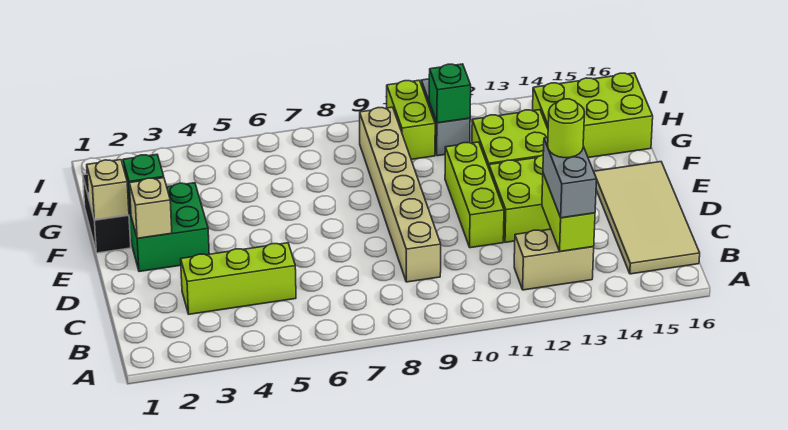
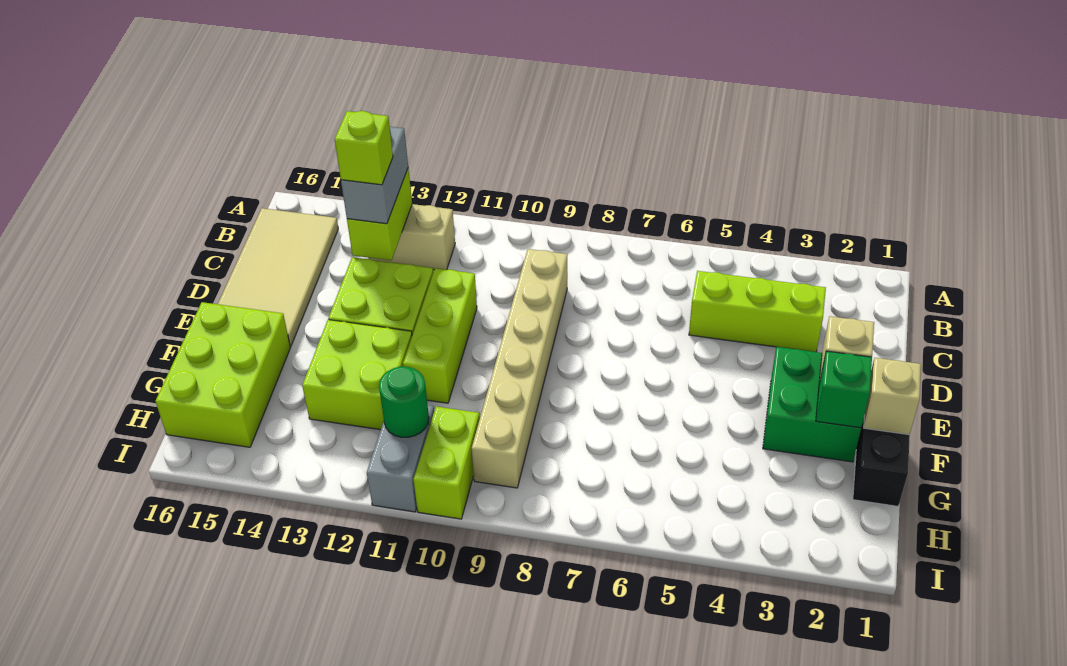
lime round brick C13 level 4 -> lime brick C13 level 4
lime brick G14:H16 level 1 -> lime brick F15:H16 level 1
green brick H11 level 2 -> green round brick H11 level 2

